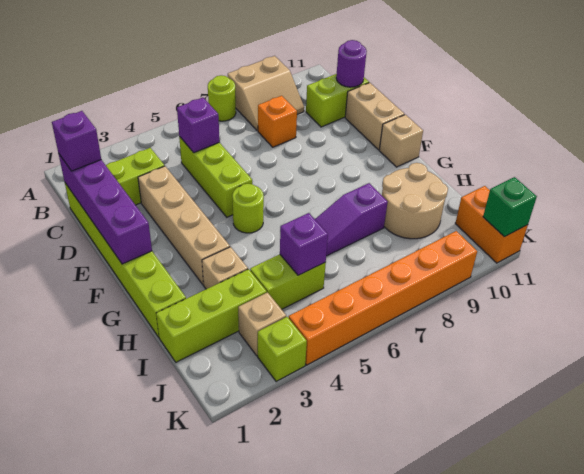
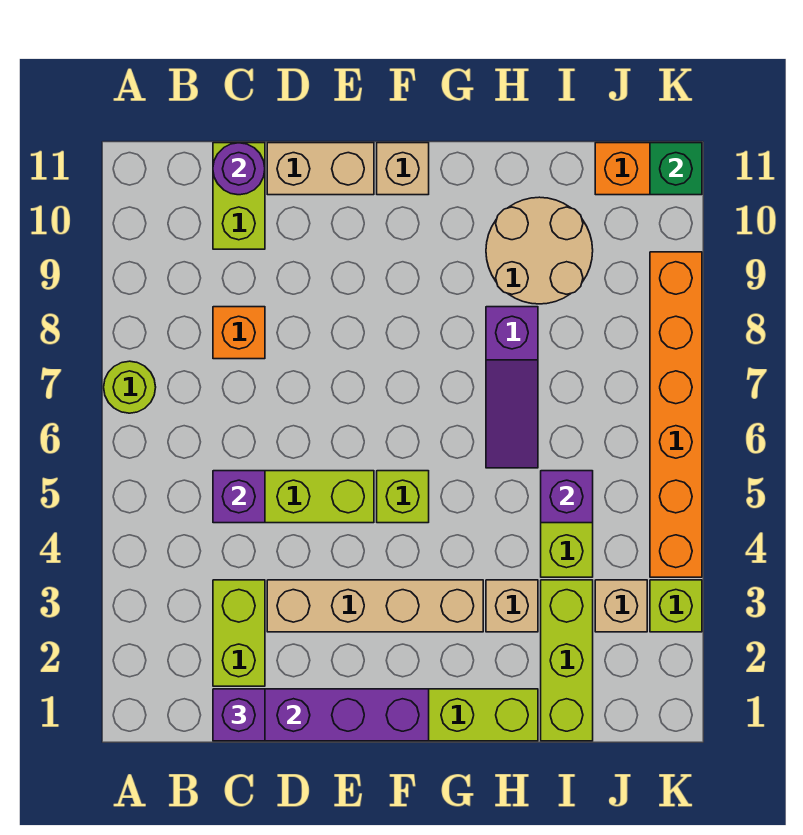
tan slope A8:B9 level 1 top A -> none
lime round brick F5 level 1 -> lime brick F5 level 1

